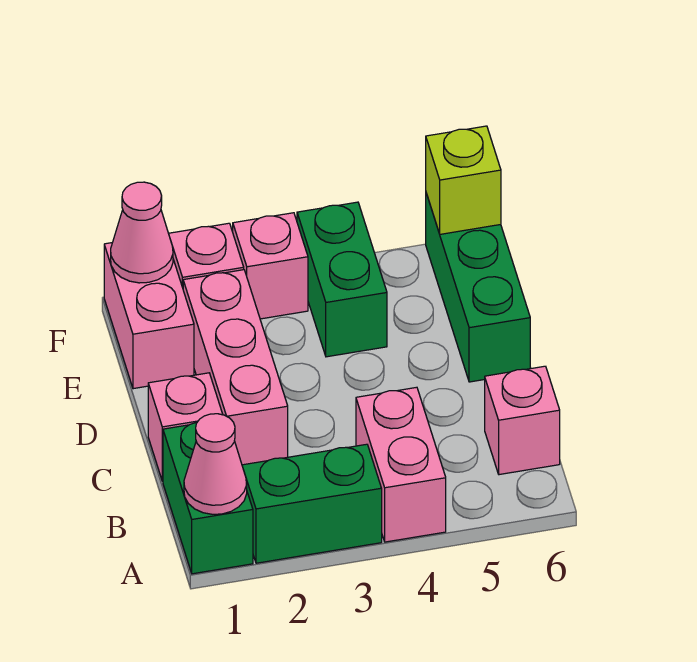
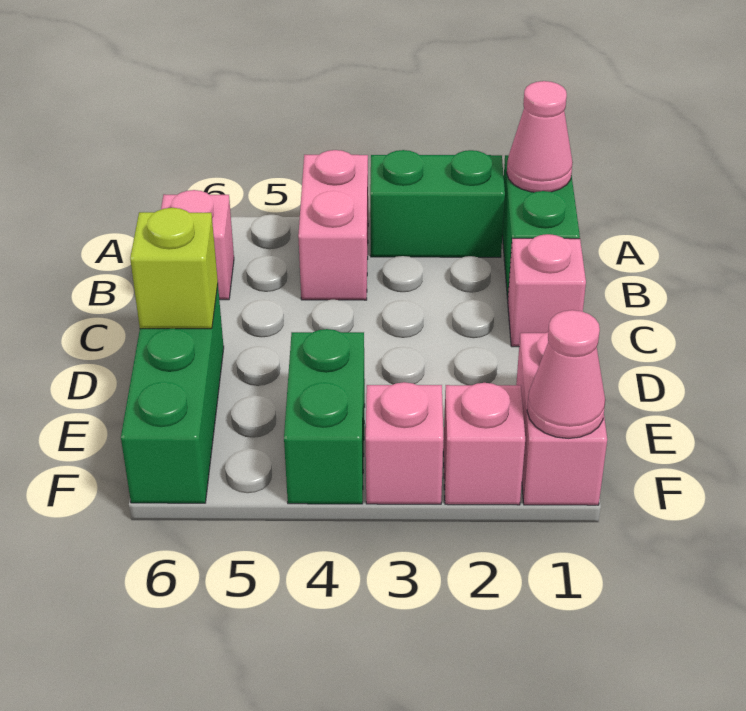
pink brick C2:E2 level 1 -> none
lime brick F6 level 2 -> lime brick D6 level 2

